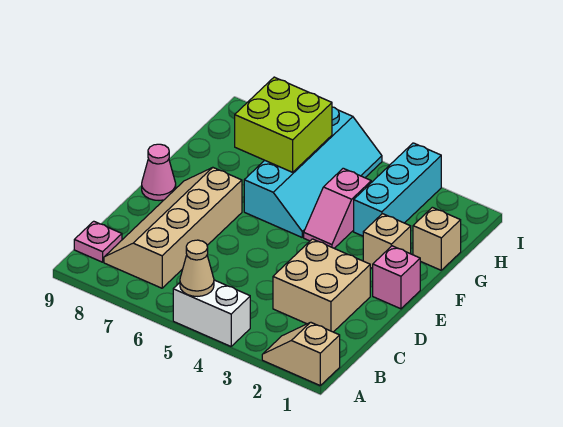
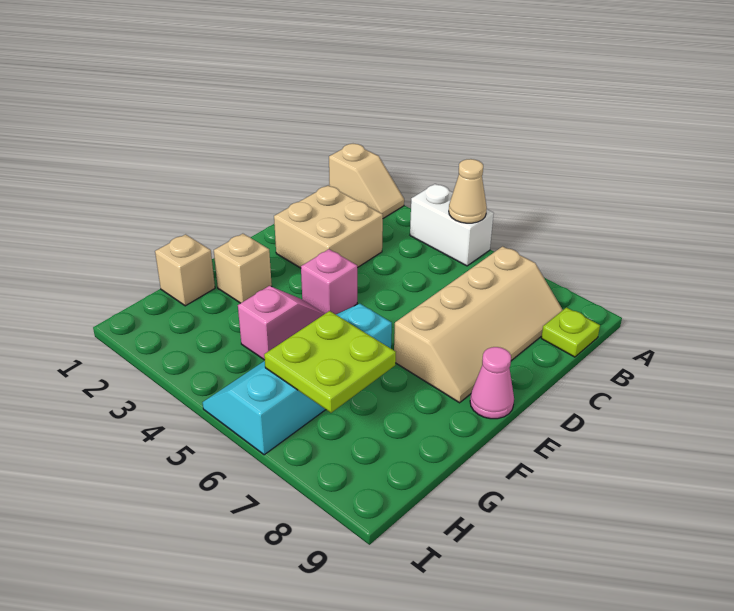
pink plate B9 level 1 -> lime plate B9 level 1
pink brick E1 level 1 -> pink brick E4 level 1
cyan brick G3:I3 level 1 -> none
lime brick G6:H7 level 2 -> lime plate G6:H7 level 2

